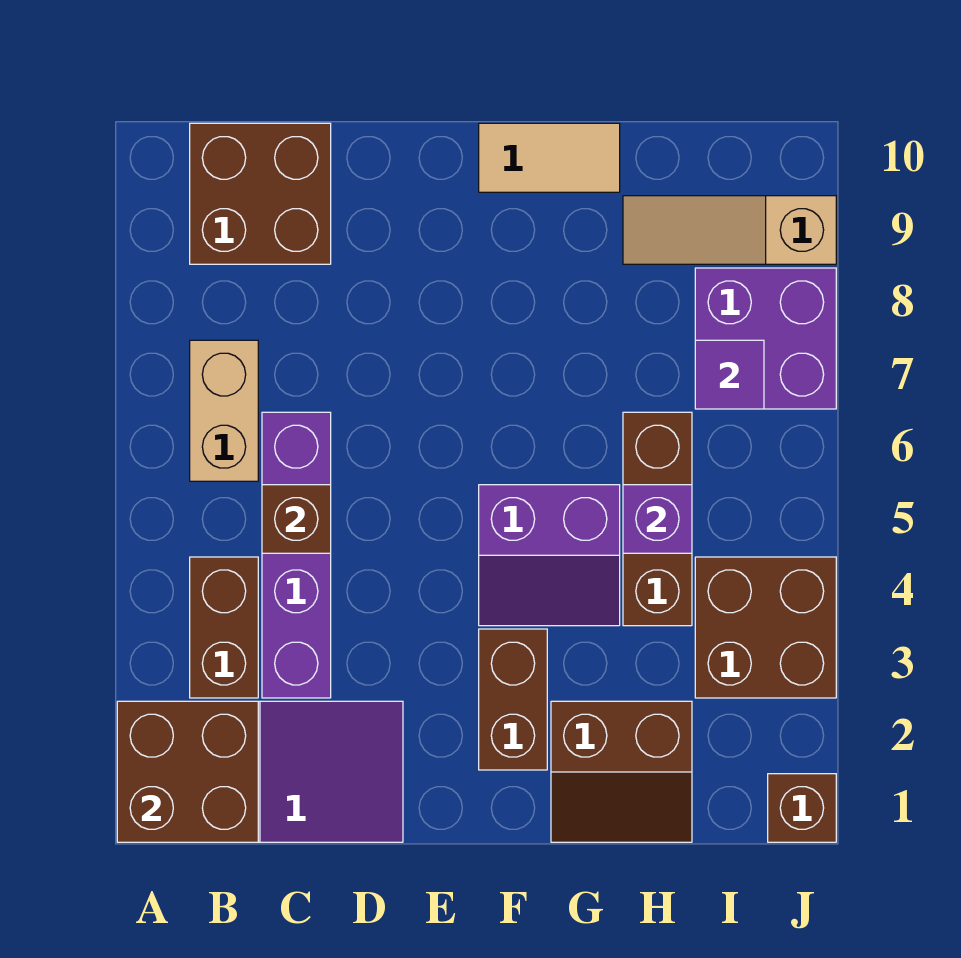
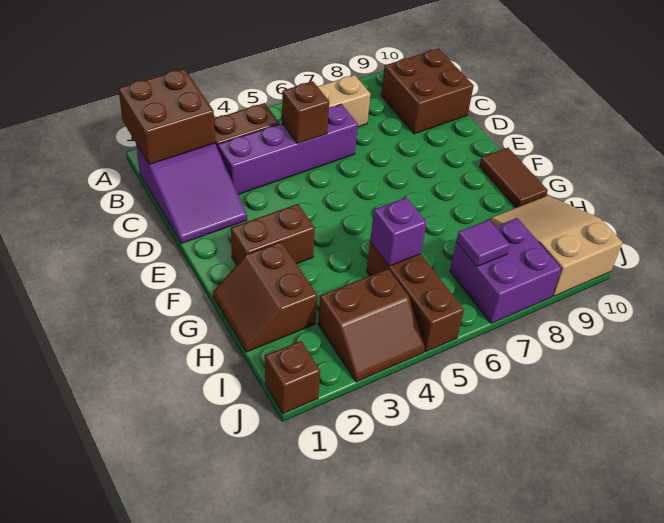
purple slope F4:G5 level 1 top 5 -> none
tan tile F10:G10 level 1 -> brown tile F10:G10 level 1
brown brick H4:H6 level 1 -> brown brick H5:J5 level 1
tan slope H9:J9 level 1 top J -> tan slope H9:J10 level 1 top J
brown brick I3:J4 level 1 -> brown slope I3:J4 level 1 top I

